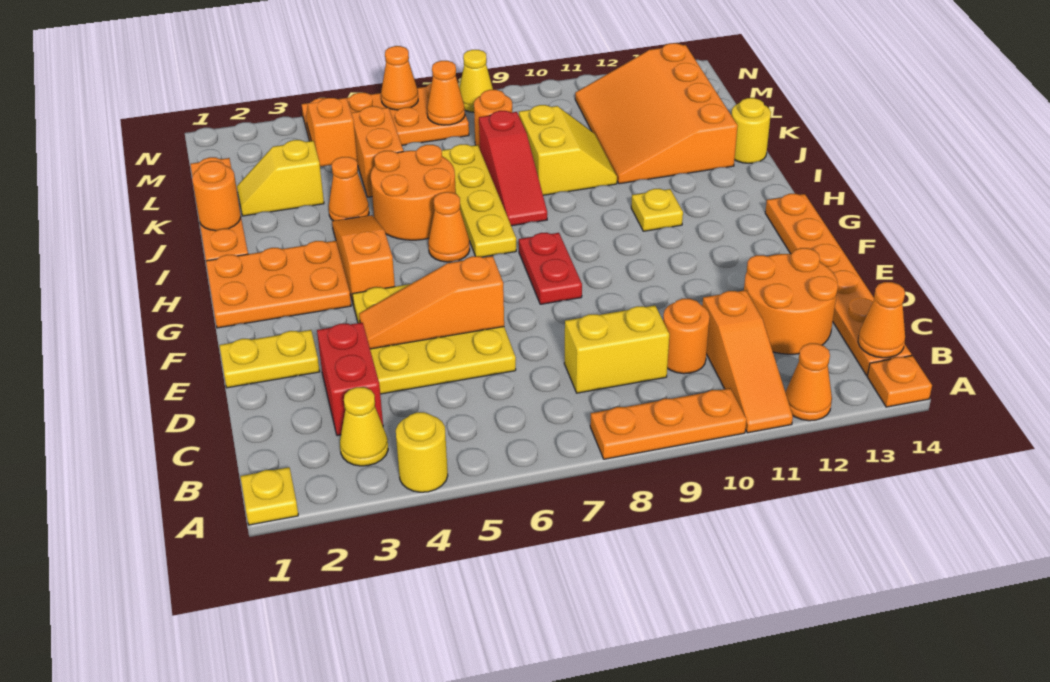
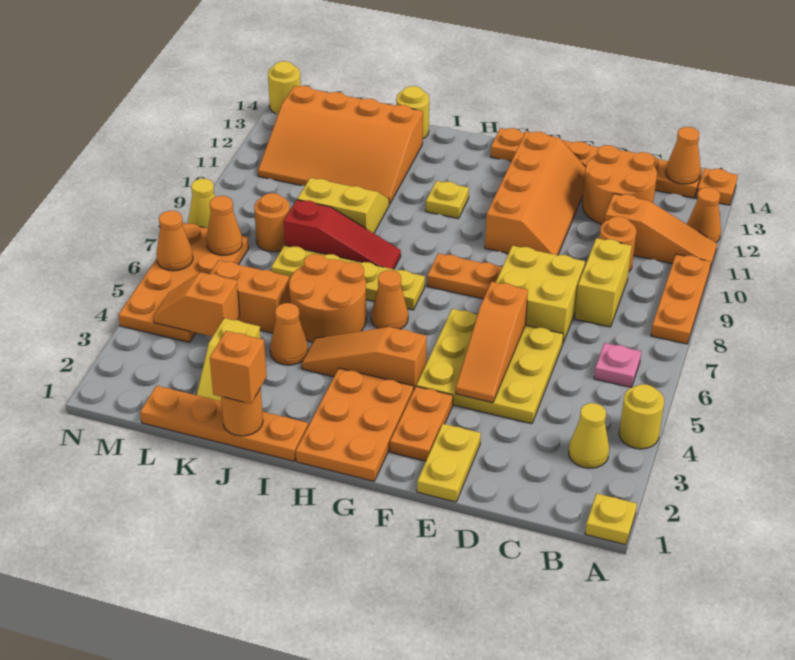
none -> pink plate B6 level 1
red brick C3:D3 level 1 -> none
none -> yellow brick D7:E8 level 1
none -> orange slope E10:F13 level 1 top F
none -> orange plate F2:F3 level 1
red plate F8:G8 level 1 -> orange plate F8:G8 level 1
none -> orange brick J1 level 3
none -> yellow round brick N14 level 1

